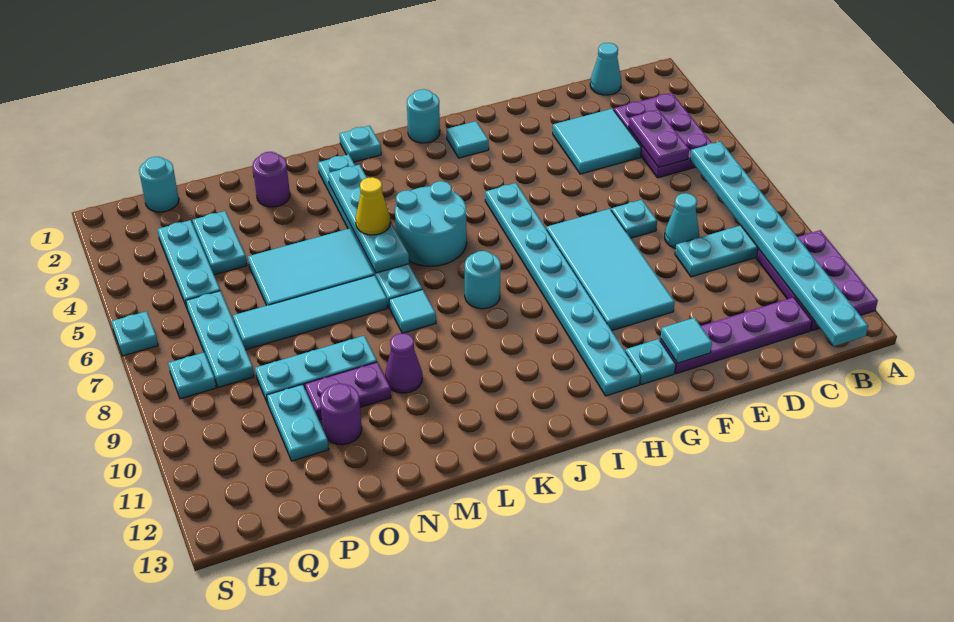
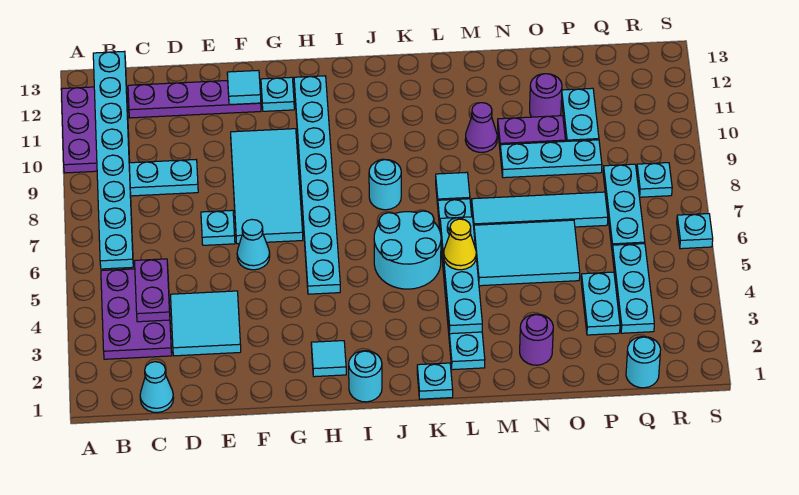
cyan cone D8 level 1 -> cyan cone F6 level 1

